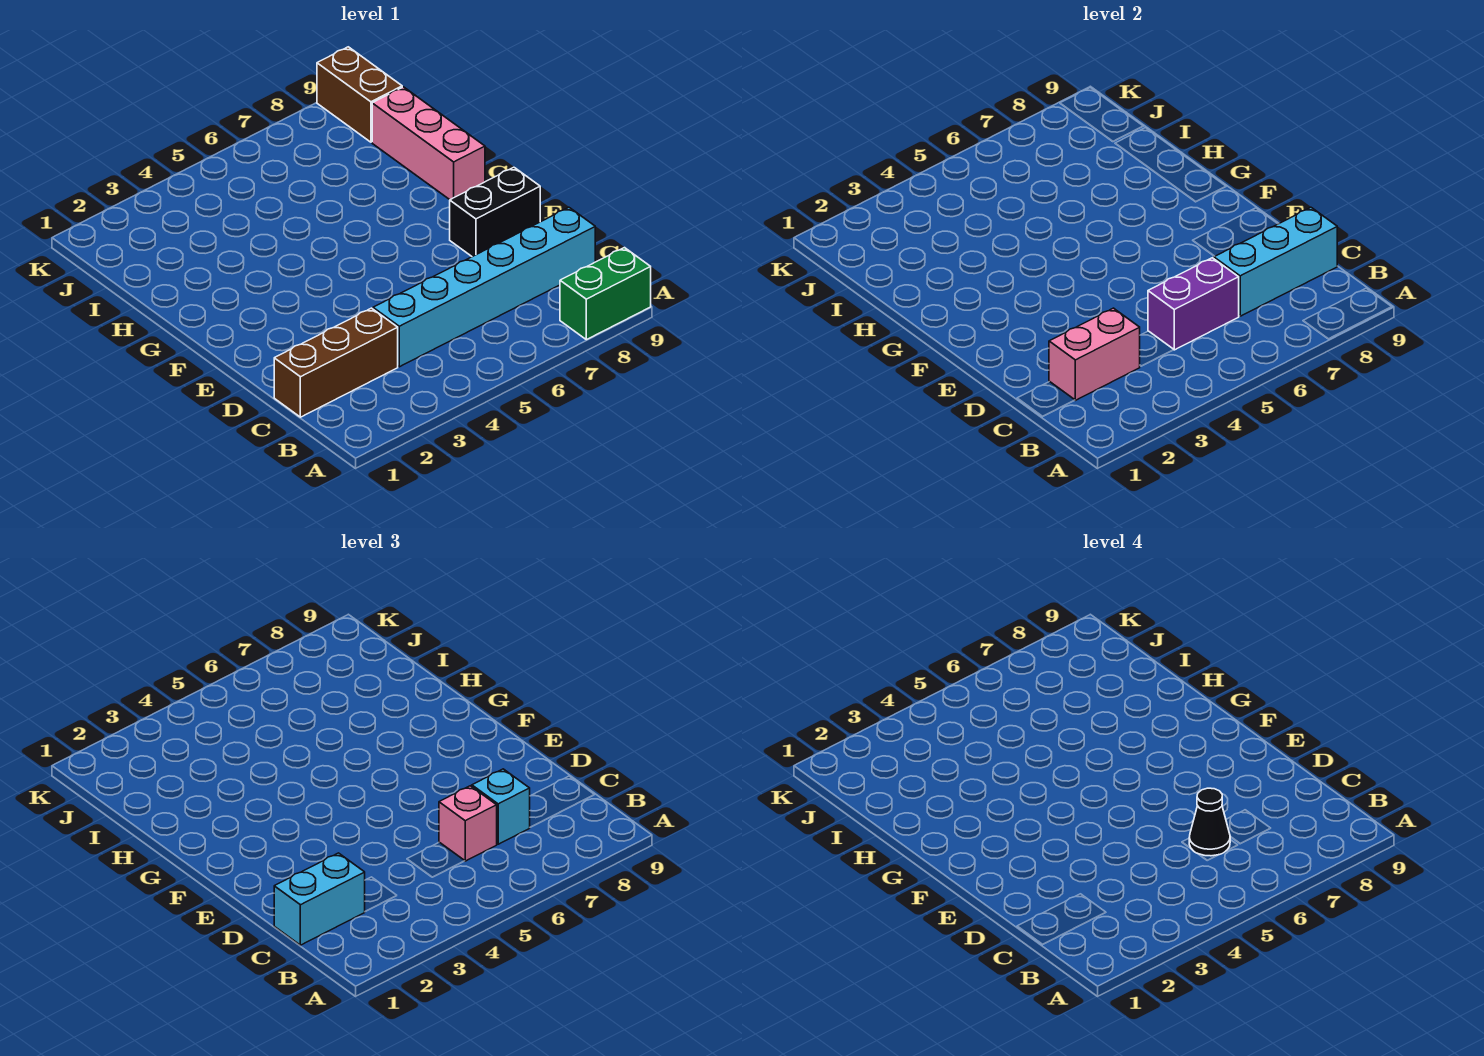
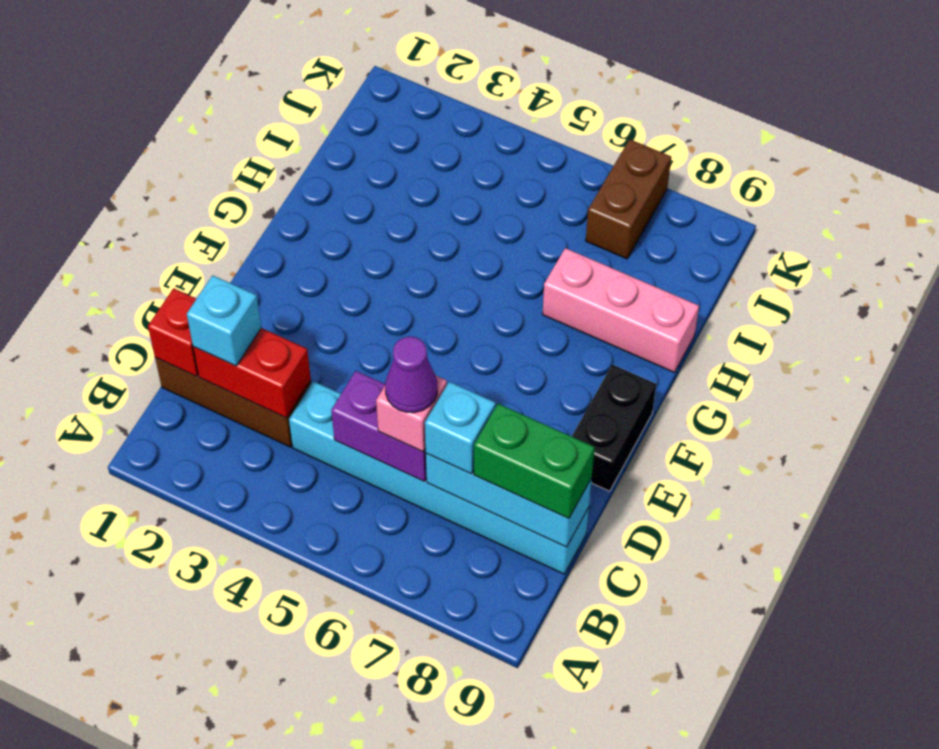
green brick A8:A9 level 1 -> green brick C8:C9 level 3
none -> red brick C1 level 2
cyan brick C1:C2 level 3 -> cyan brick C2 level 3
pink brick C2:C3 level 2 -> red brick C2:C3 level 2
black cone C6 level 4 -> purple cone C6 level 4
black brick E8:E9 level 1 -> black brick E9:F9 level 1
pink brick G9:I9 level 1 -> pink brick H7:H9 level 1
brown brick J9:K9 level 1 -> brown brick J7:K7 level 1

